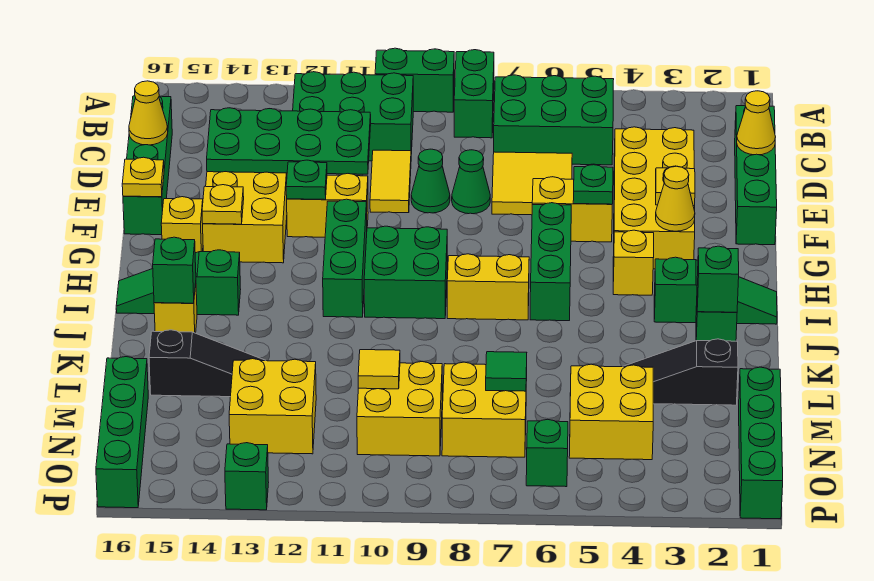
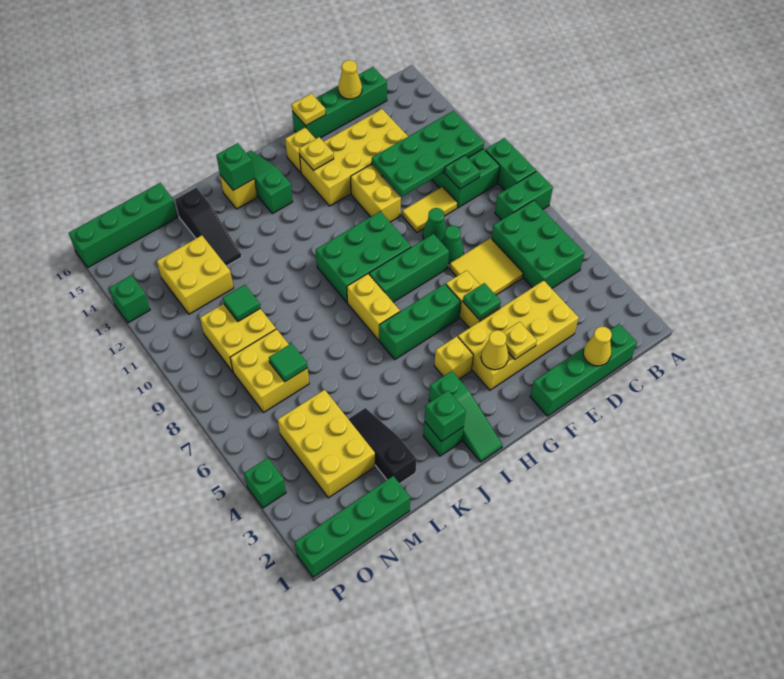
green plate D11:E14 level 2 -> green plate B11:E12 level 2
green plate F12 level 2 -> green plate C10 level 2
green brick G11:I11 level 1 -> green brick F8:H8 level 1
green brick H9:I10 level 1 -> green brick G9:I10 level 1
yellow brick M4:N5 level 1 -> yellow brick M3:N5 level 1
yellow tile M10 level 2 -> green tile M10 level 2
green brick O6 level 1 -> green brick P4 level 1

